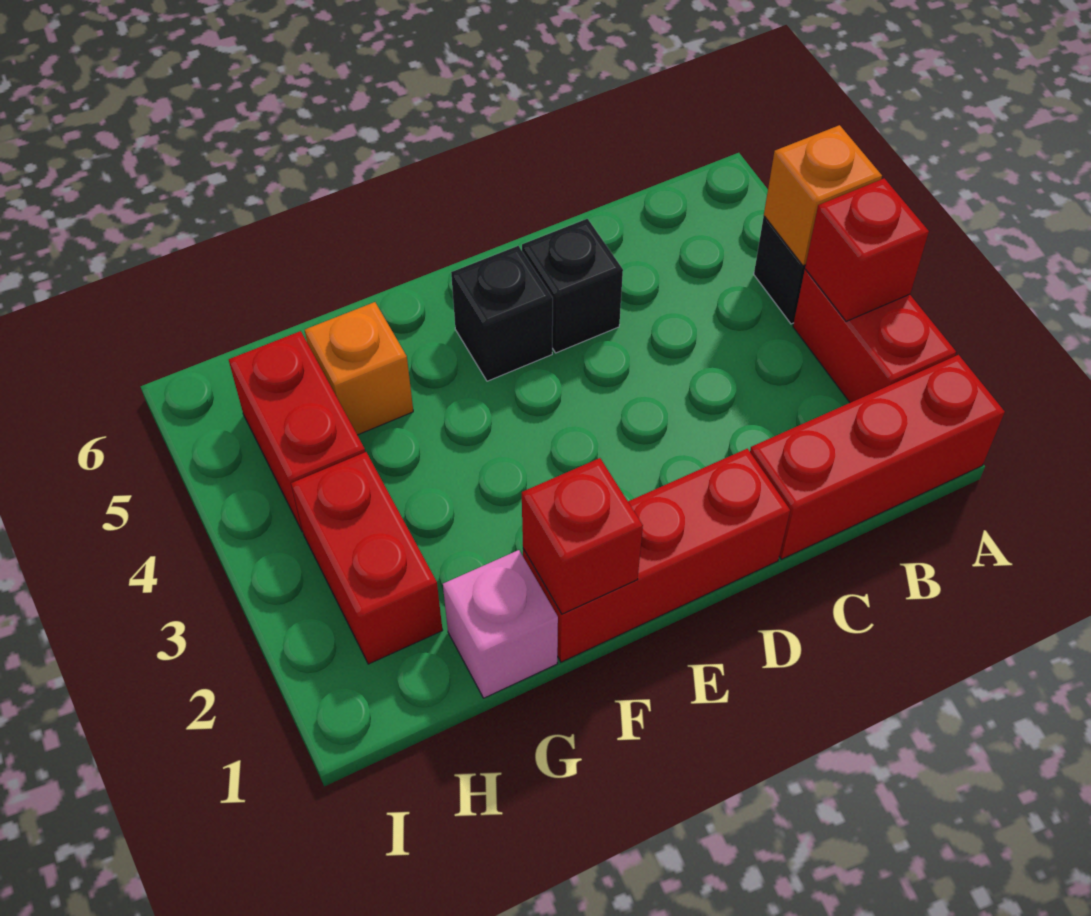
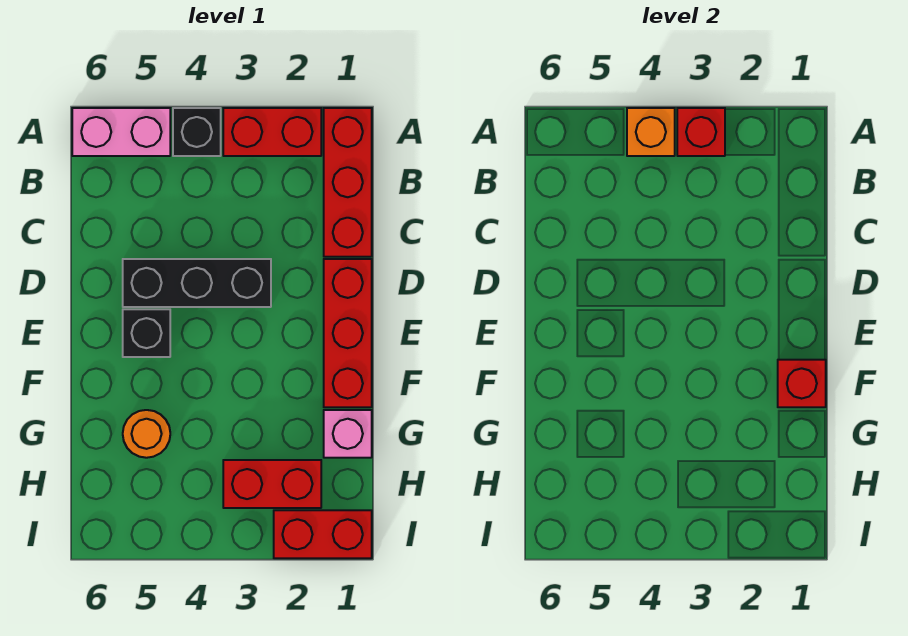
none -> pink brick A5:A6 level 1
black brick D5 level 1 -> black brick D3:D5 level 1
orange brick G5 level 1 -> orange round brick G5 level 1
red brick H4:H5 level 1 -> red brick I1:I2 level 1

